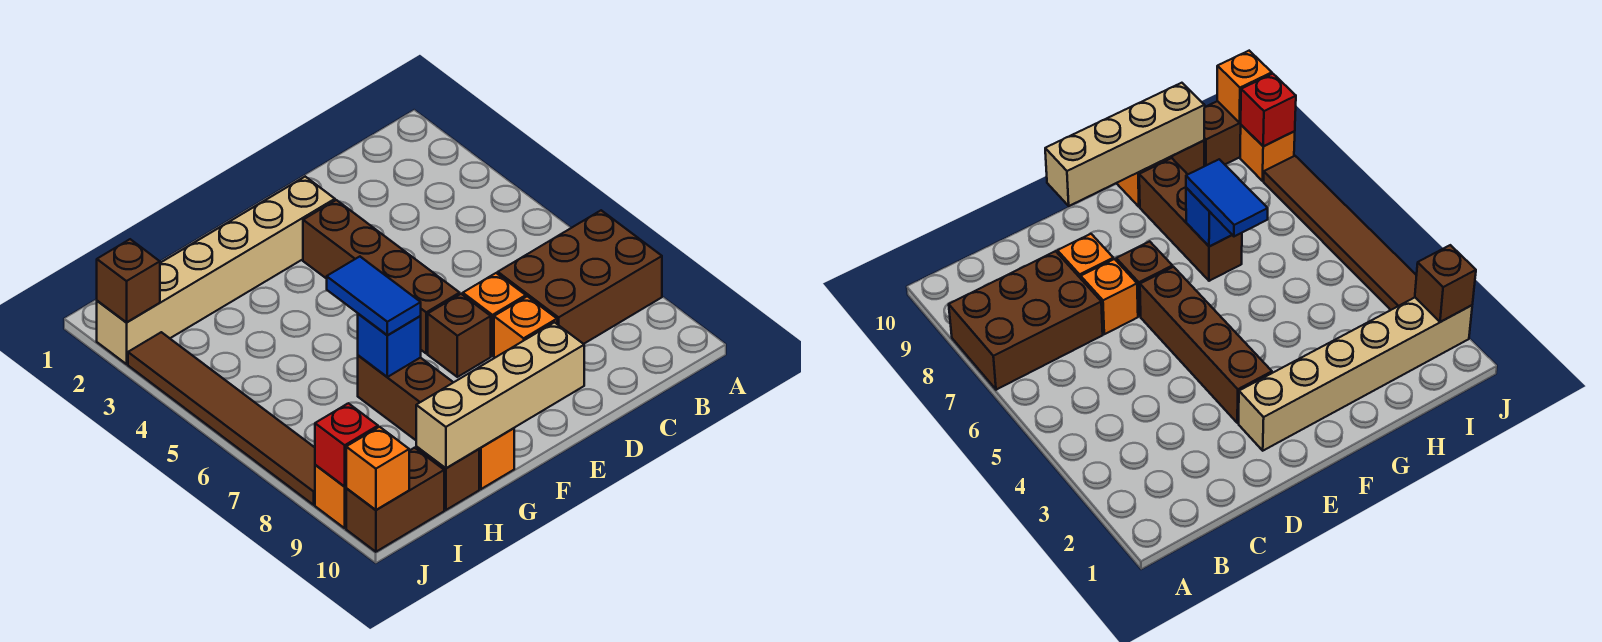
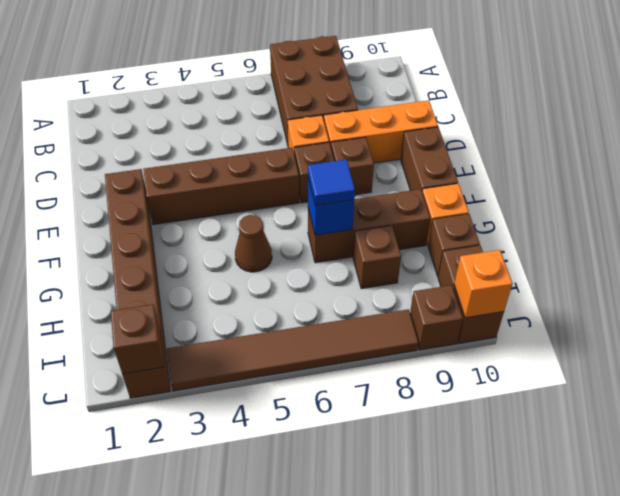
orange brick D8 level 1 -> orange brick D8:D10 level 1
tan brick E2:J2 level 1 -> brown brick E2:J2 level 1
none -> brown brick E8 level 1
none -> brown brick E10:F10 level 1
tan brick E10:H10 level 2 -> none
none -> brown cone G5 level 1
blue tile G6:G7 level 3 -> blue tile G7 level 3
none -> brown brick H8 level 1
orange brick J9 level 1 -> brown brick J9 level 1
red brick J9 level 2 -> none

